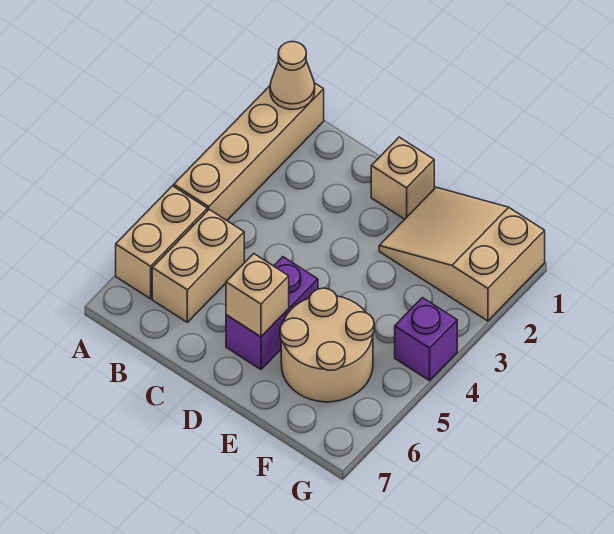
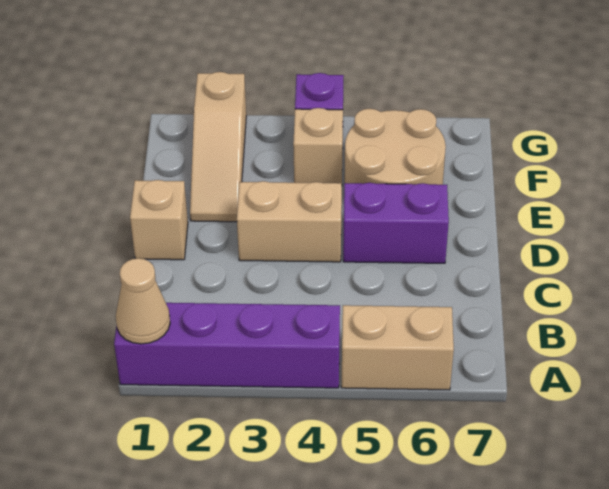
tan brick A1:A4 level 1 -> purple brick A1:A4 level 1
tan brick B5:B6 level 1 -> tan brick D3:D4 level 1
tan brick D6 level 2 -> tan brick F4 level 1
tan slope E1:G2 level 1 top G -> tan slope E2:G2 level 1 top G

